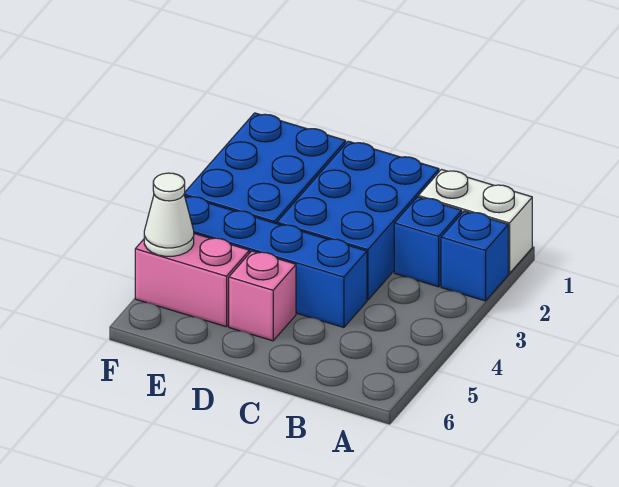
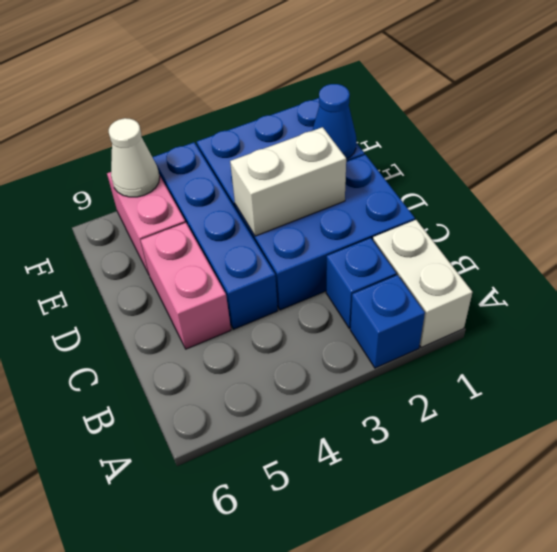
none -> white brick D2:D3 level 2
pink brick D5 level 1 -> pink brick C5:D5 level 1
none -> blue cone E1 level 2

